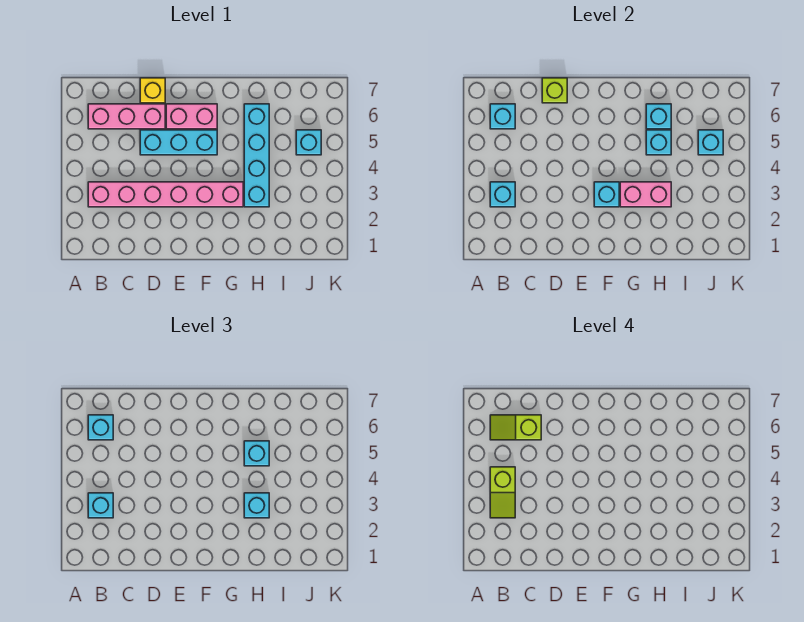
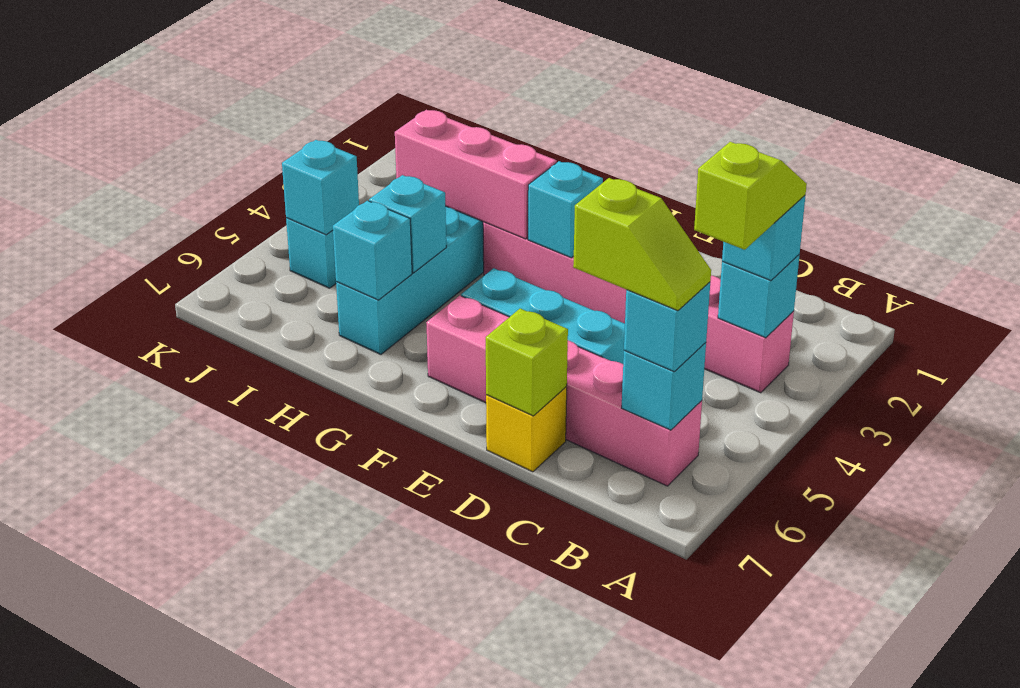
pink brick G3:H3 level 2 -> pink brick G3:I3 level 2
cyan brick H3 level 3 -> none
cyan brick H5 level 3 -> none

